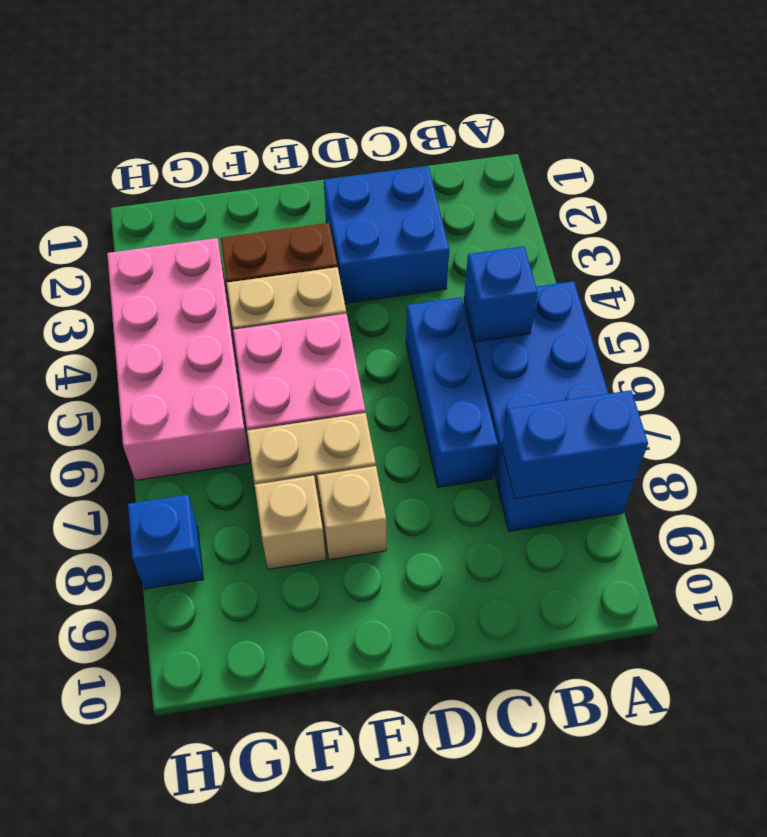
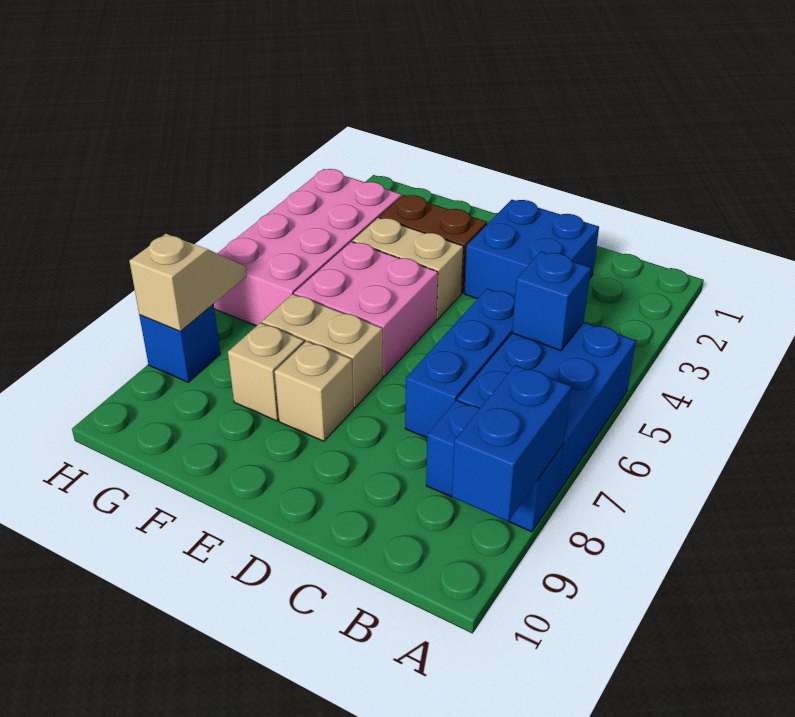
blue brick A8:B8 level 2 -> blue brick A8:A9 level 2
none -> tan slope H7:H8 level 2 top 8

